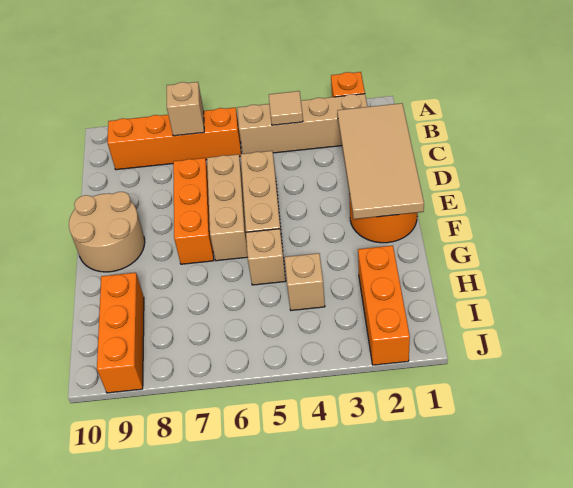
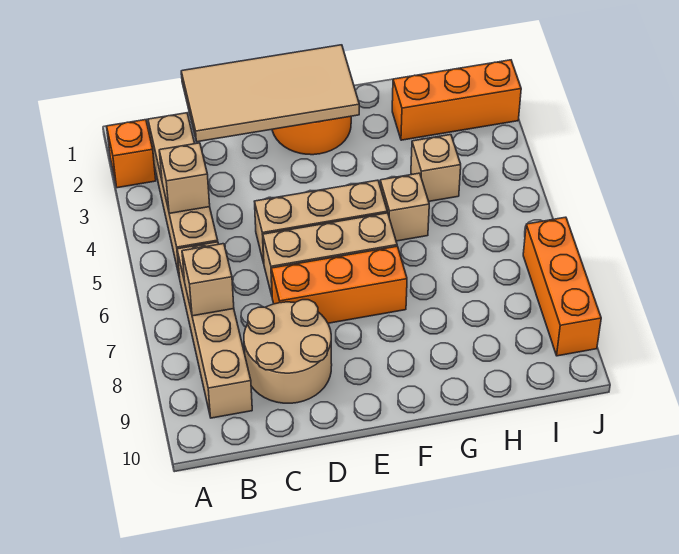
tan tile B4 level 2 -> tan brick B4 level 2
orange brick B6:B9 level 1 -> tan brick B6:B9 level 1
tan round brick E9:F10 level 1 -> tan round brick C8:D9 level 1
orange brick H9:J9 level 1 -> orange brick J7:J9 level 1

